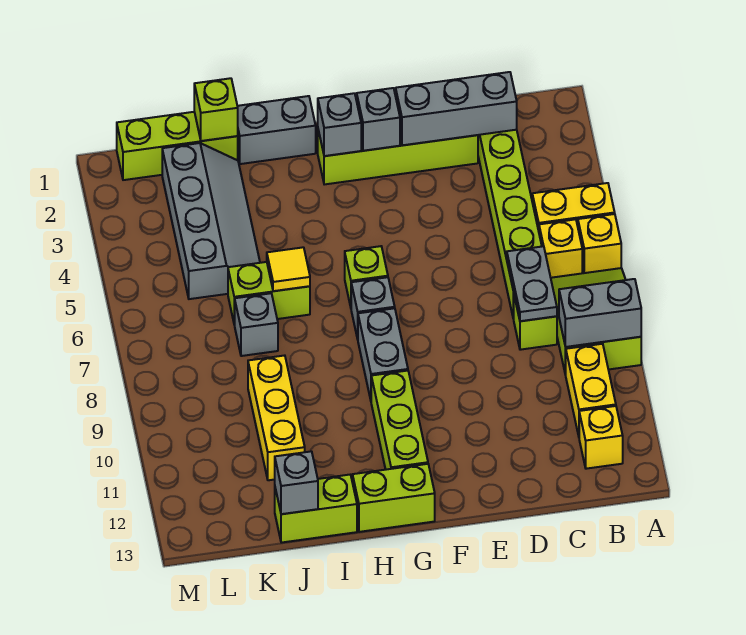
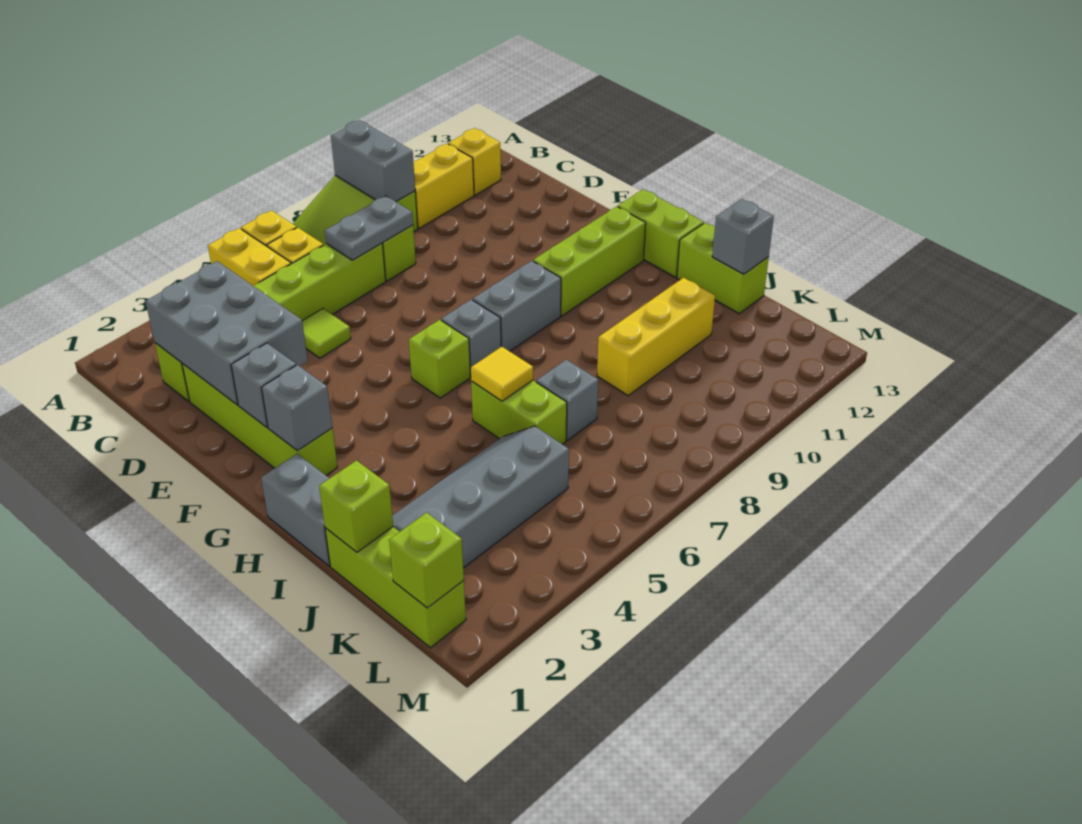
grey brick C2:E2 level 2 -> grey brick C2:E3 level 2
none -> lime tile D5 level 1
none -> lime brick L1 level 2

